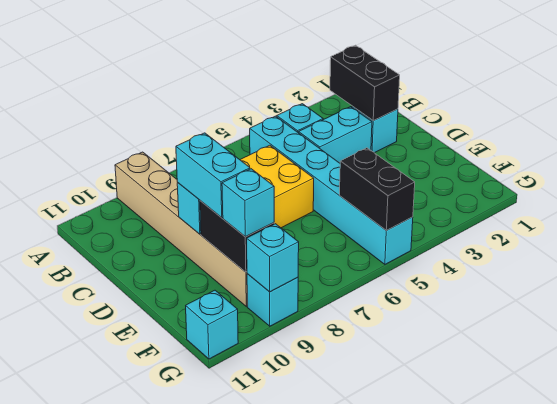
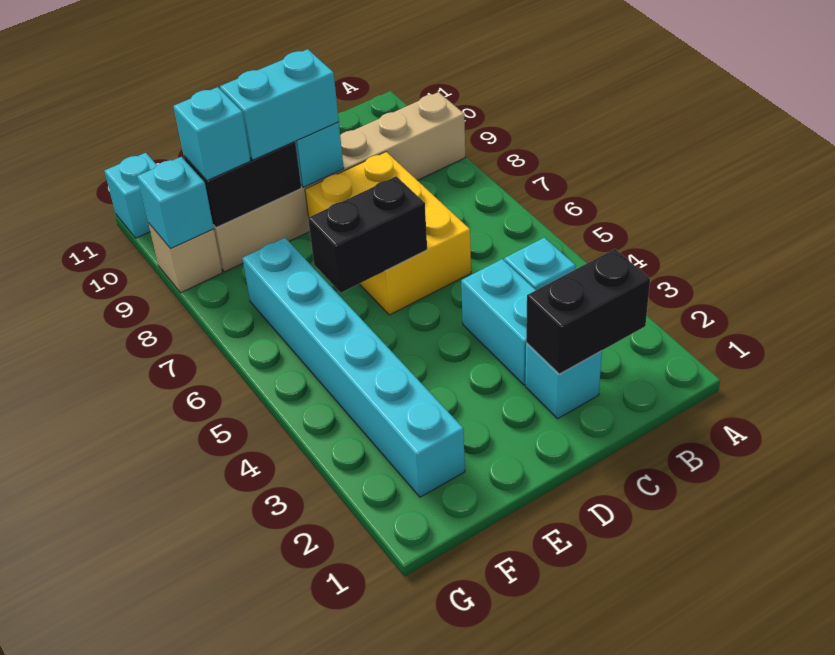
cyan brick B5:G5 level 1 -> cyan brick F2:F7 level 1
black brick F5:G5 level 2 -> black brick D6:E6 level 2
cyan brick G9 level 1 -> tan brick G9 level 1

